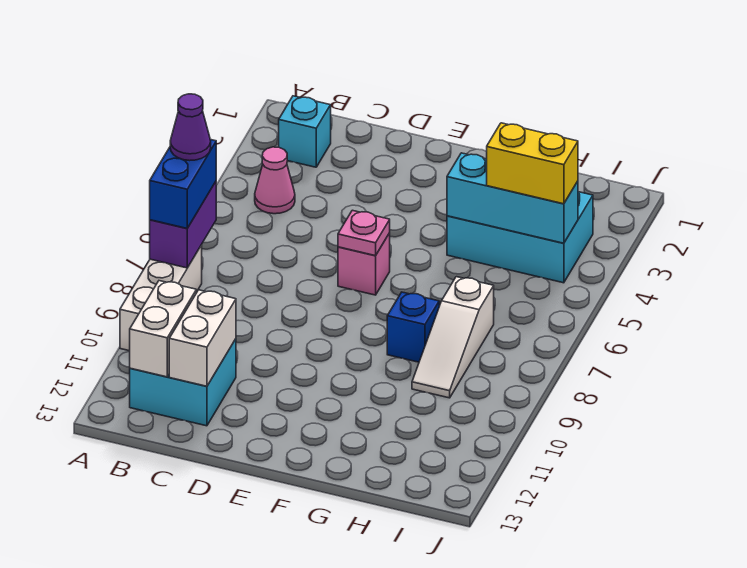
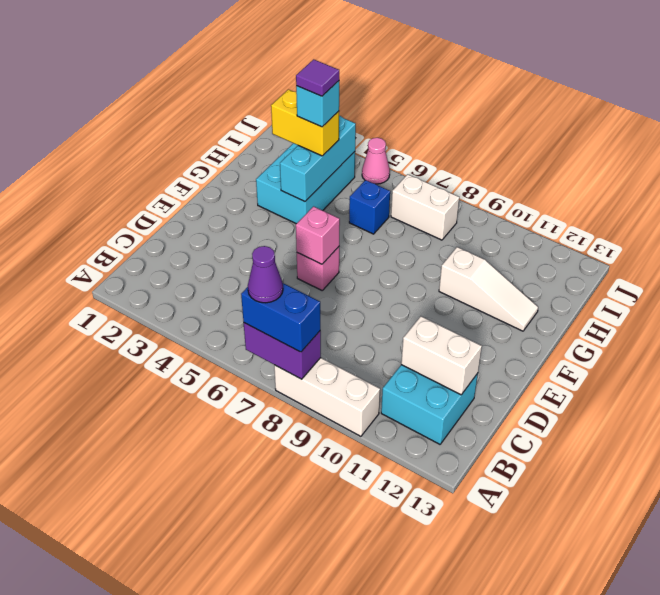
cyan brick B2 level 1 -> cyan brick H4 level 4
pink cone B4 level 1 -> pink cone J5 level 1
white brick B11:B12 level 2 -> white brick I7:I8 level 1
pink plate E6 level 2 -> pink brick E6 level 2
blue brick G8 level 1 -> blue brick H6 level 1
yellow brick H4:I4 level 3 -> yellow brick H3:H4 level 3
none -> purple tile H4 level 5
white slope H7:H9 level 1 top 7 -> white slope G10:G12 level 1 top 10

